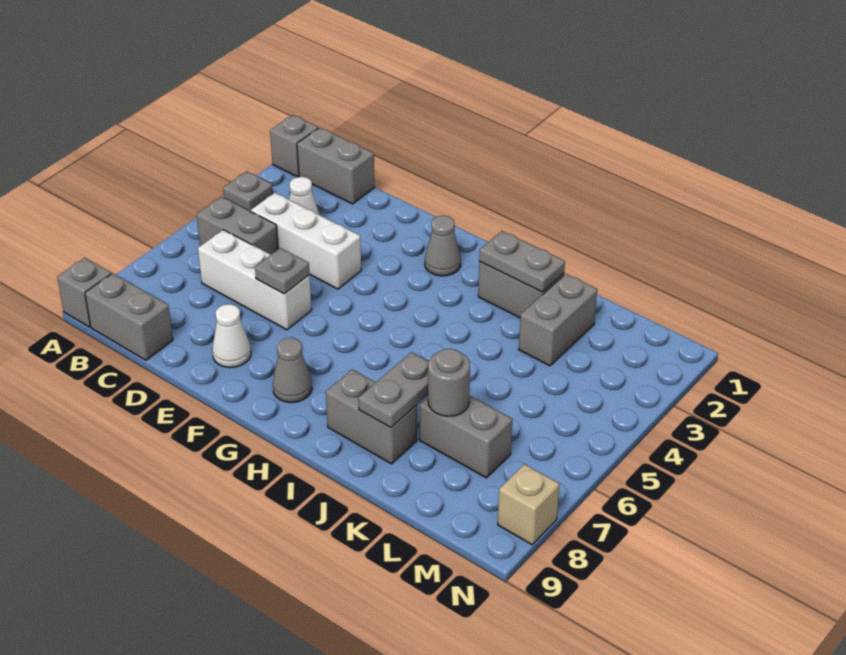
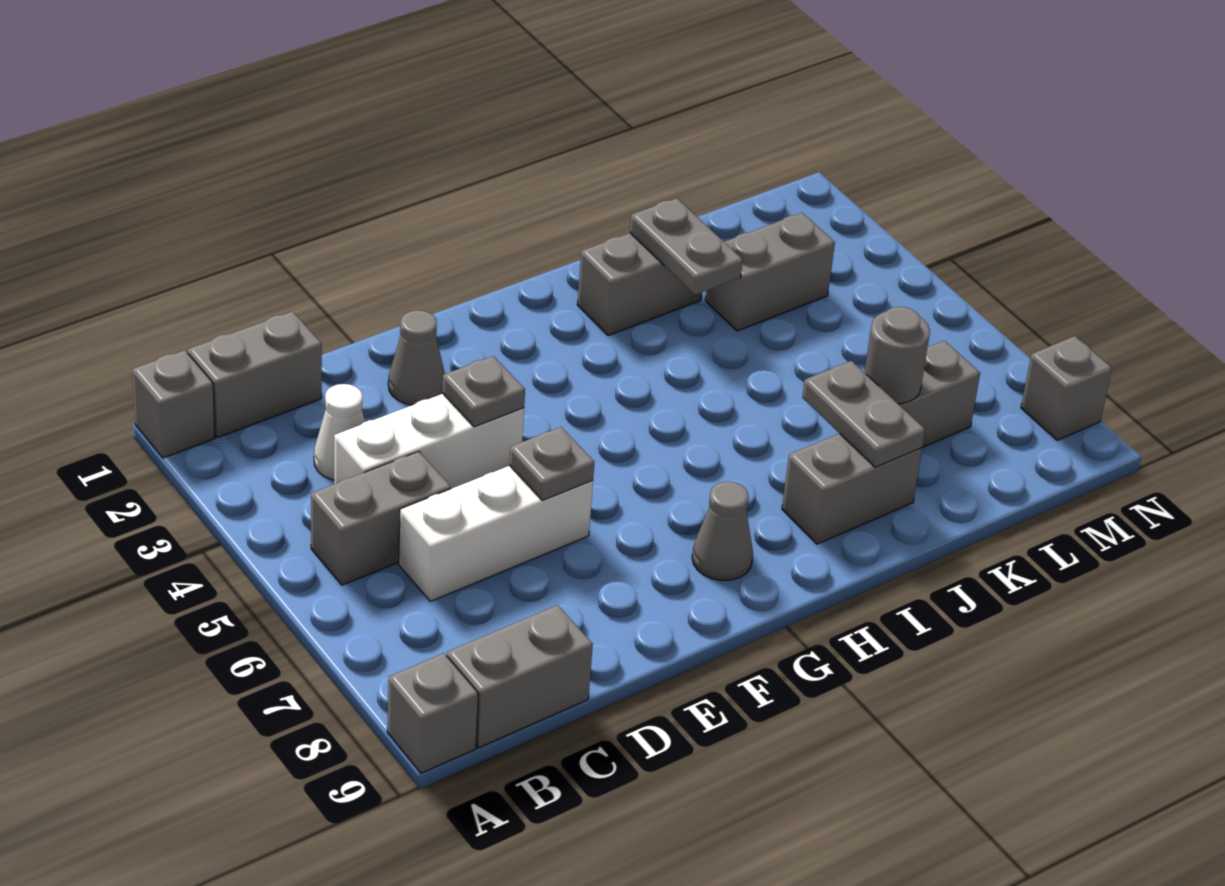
grey plate A3 level 1 -> grey plate E4 level 2
white cone E8 level 1 -> none
grey cone G2 level 1 -> grey cone E2 level 1
grey plate I2:J2 level 2 -> grey plate J2:J3 level 2
grey brick K2:K3 level 1 -> grey brick K3:L3 level 1
tan brick N8 level 1 -> grey brick N8 level 1

